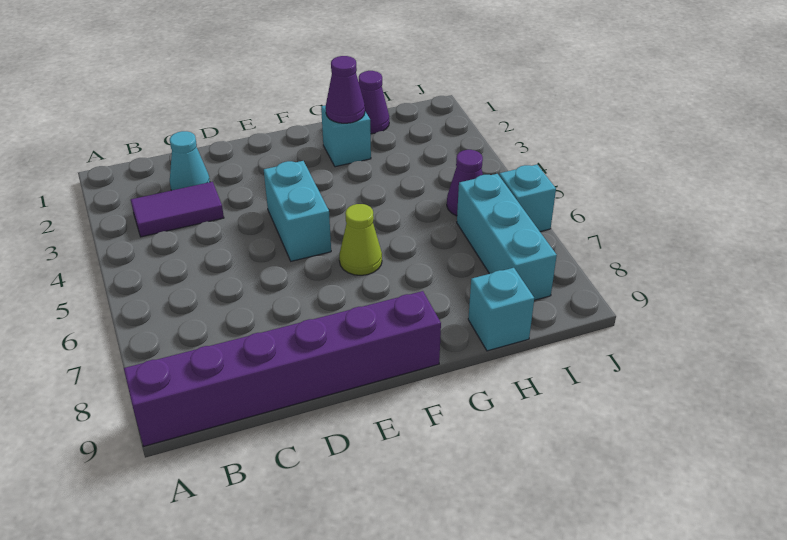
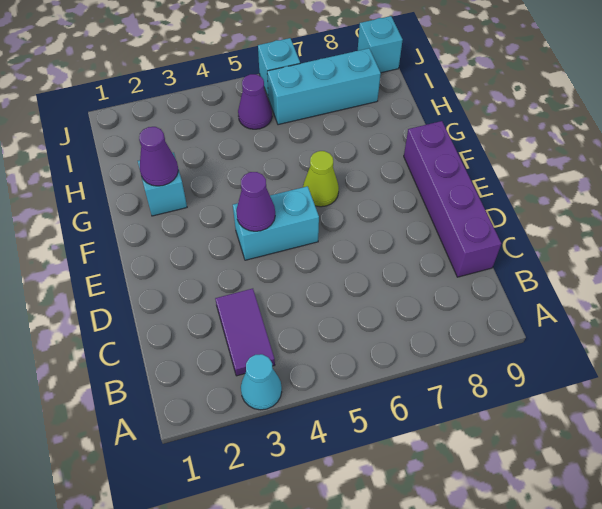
purple brick A9:F9 level 1 -> purple brick C9:F9 level 1
cyan cone C2 level 1 -> cyan cone A3 level 1
purple cone H1 level 1 -> purple cone E4 level 2
cyan brick H9 level 1 -> cyan brick J9 level 1

